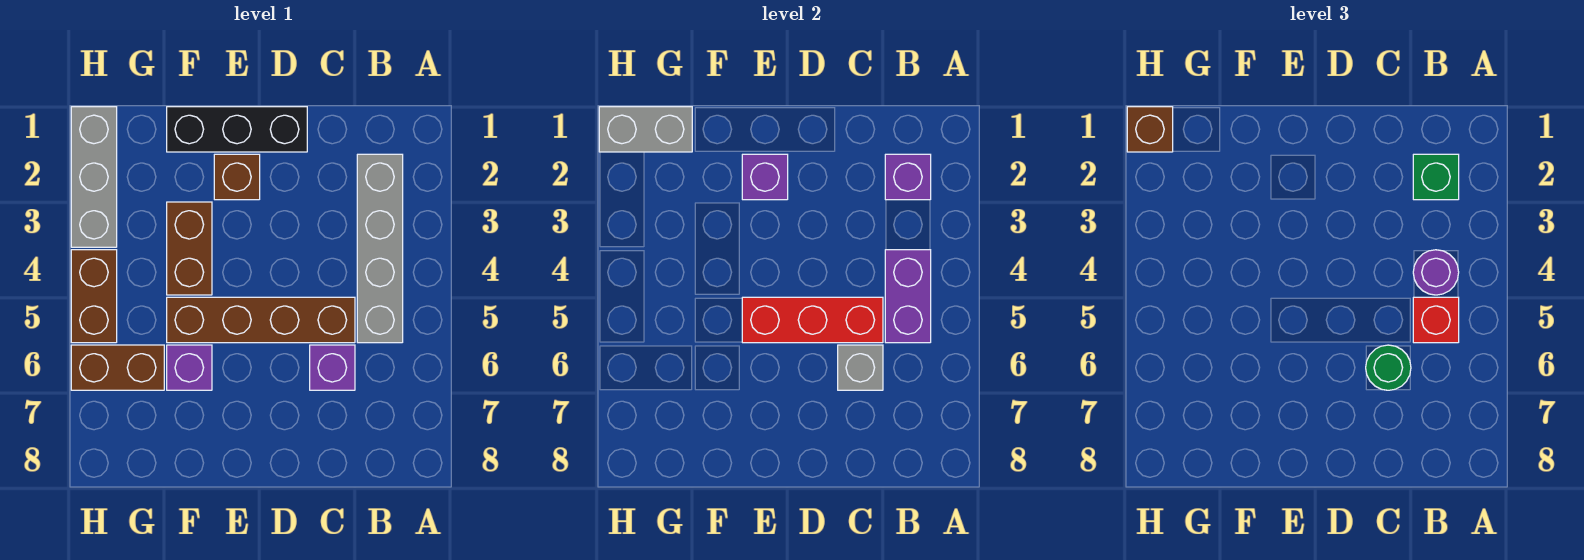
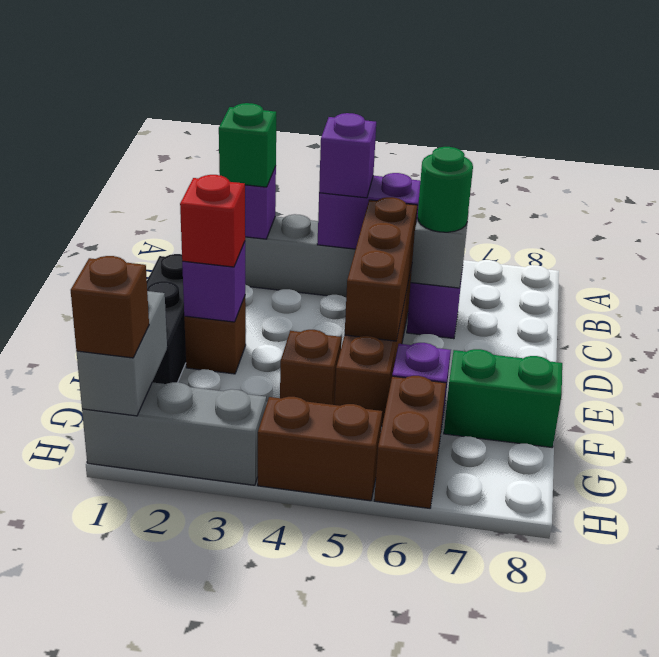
purple round brick B4 level 3 -> purple brick B4 level 3
red brick B5 level 3 -> red brick E2 level 3
red brick C5:E5 level 2 -> brown brick C5:E5 level 2
brown brick F3:F4 level 1 -> brown brick F4 level 1
none -> green brick F7:F8 level 1

